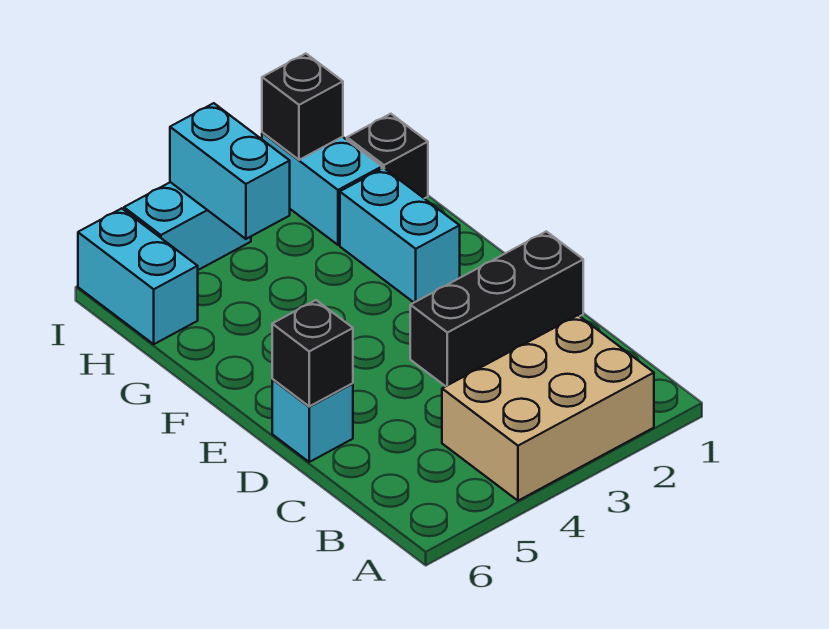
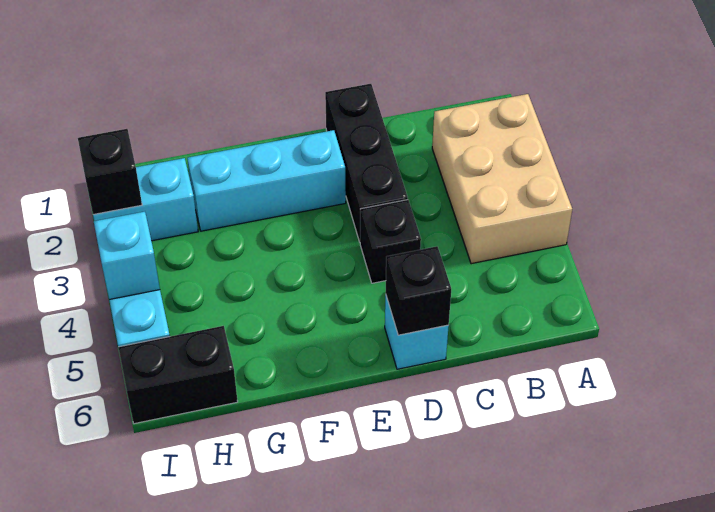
cyan brick F2:G2 level 1 -> cyan brick E2:G2 level 1
black brick H1 level 1 -> black brick D4 level 1
cyan brick H4:I4 level 2 -> cyan brick I4 level 2
cyan brick H6:I6 level 1 -> black brick H6:I6 level 1

